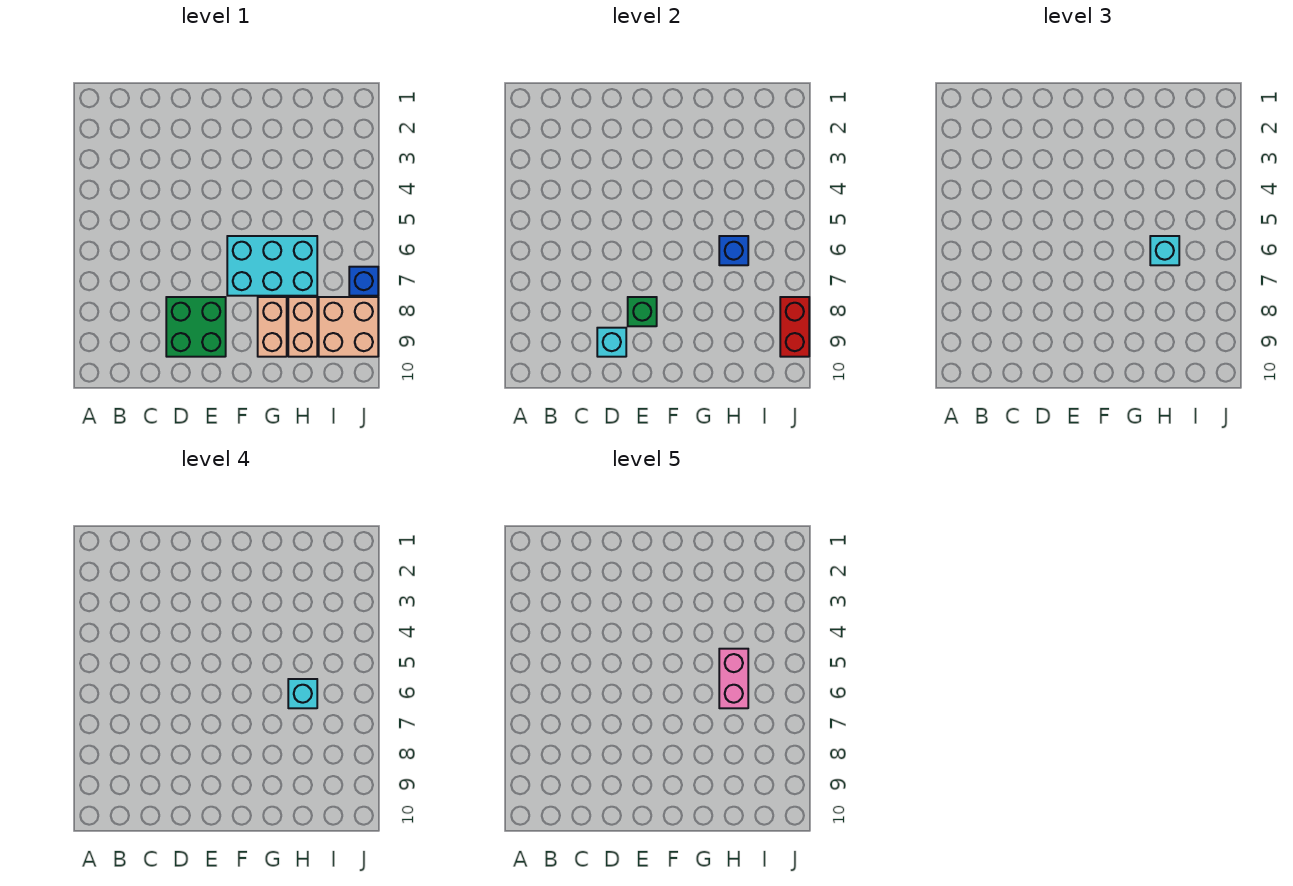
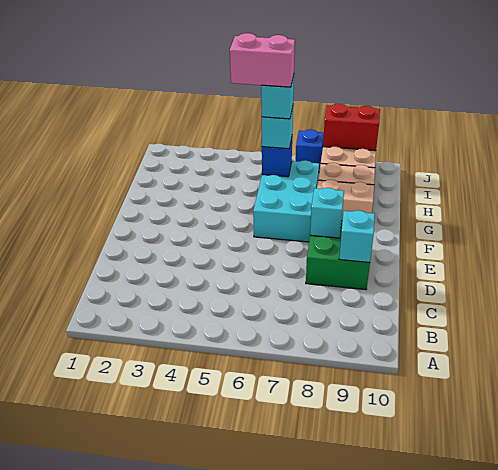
green brick E8 level 2 -> cyan brick E8 level 2

